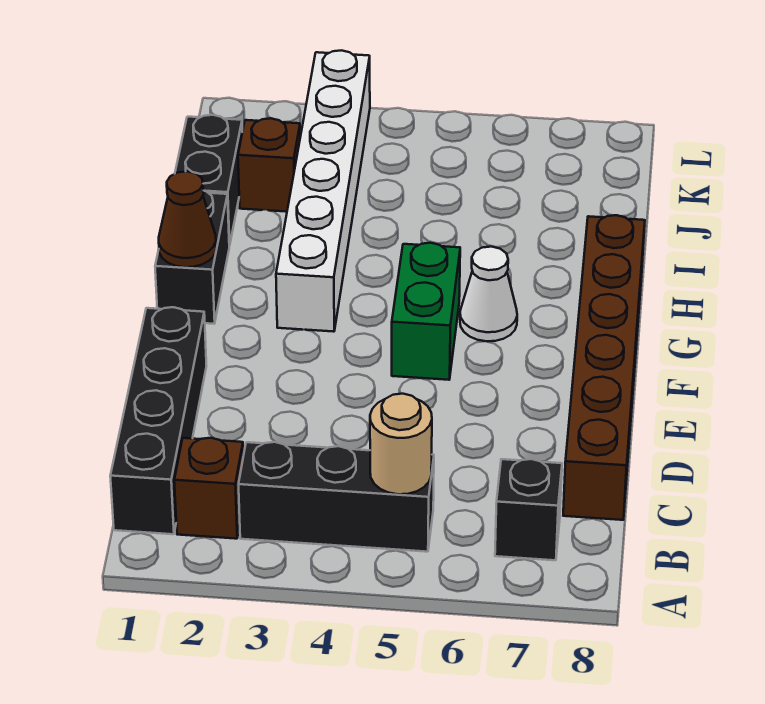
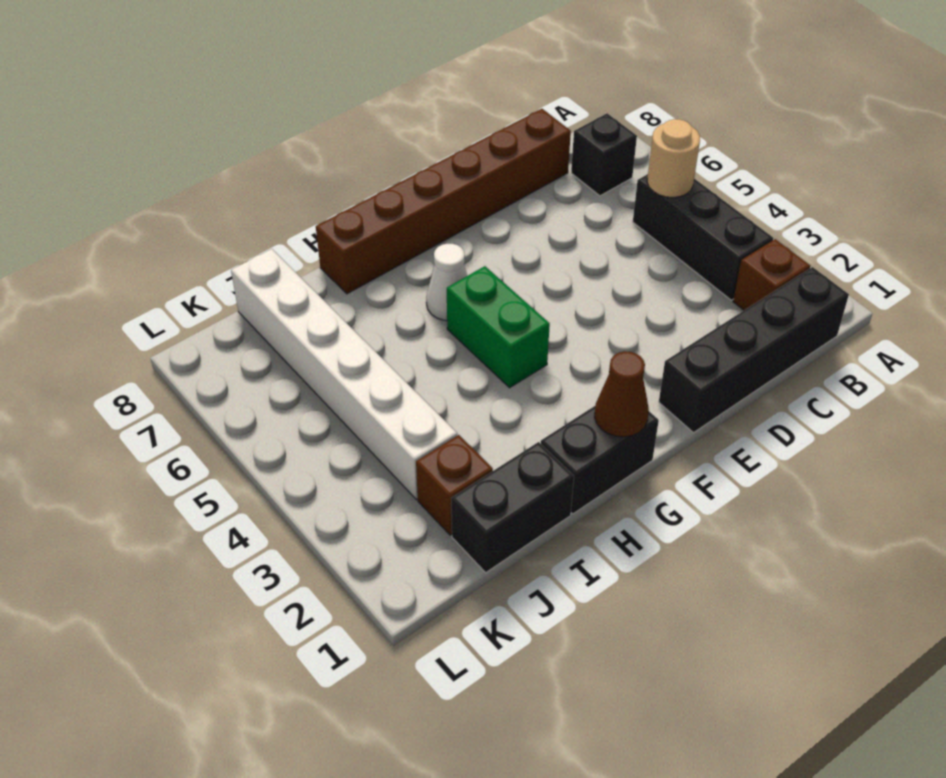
green brick F5:G5 level 1 -> green brick G4:G5 level 1
white brick G3:L3 level 1 -> white brick J3:J8 level 1

